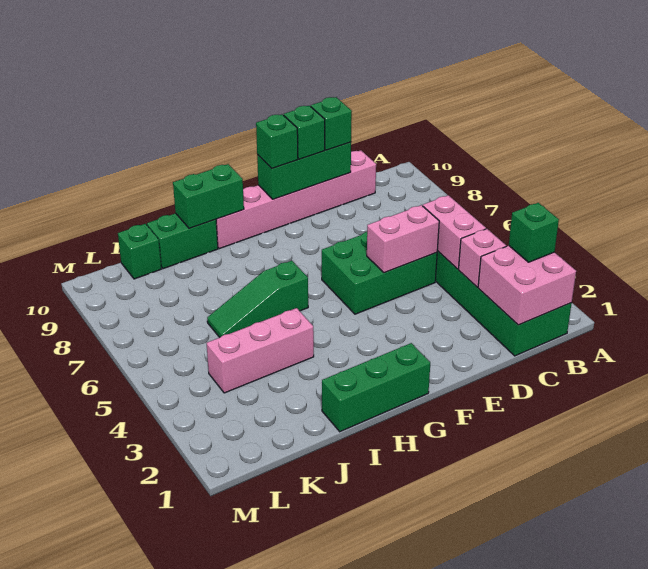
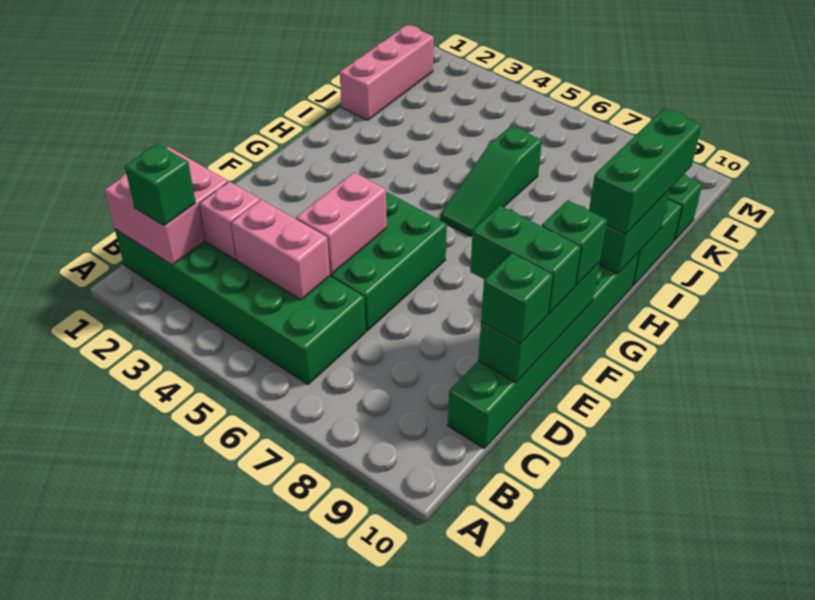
pink brick C10:H10 level 1 -> green brick C10:H10 level 1
green brick E10 level 3 -> green brick E9:E10 level 3
green brick G1:I1 level 1 -> green brick H10:J10 level 3
green slope H6:J6 level 1 top H -> green slope H6:J6 level 1 top J
pink brick I4:K4 level 1 -> pink brick J1:L1 level 1

